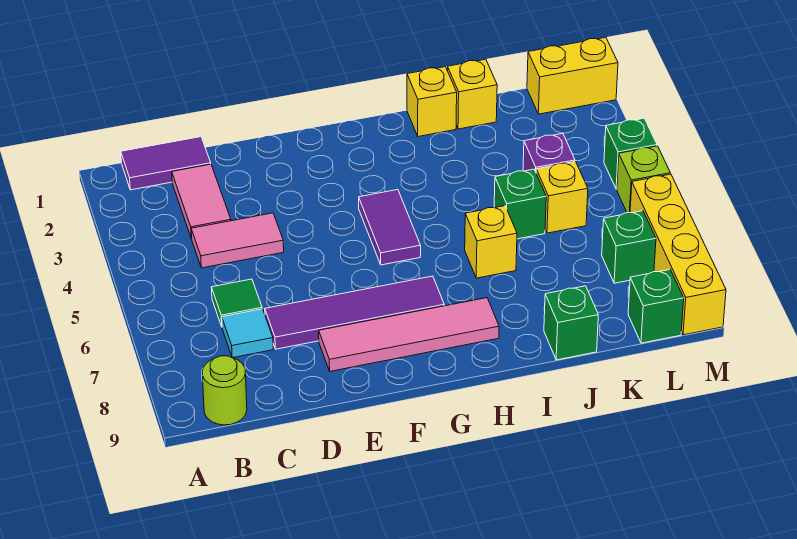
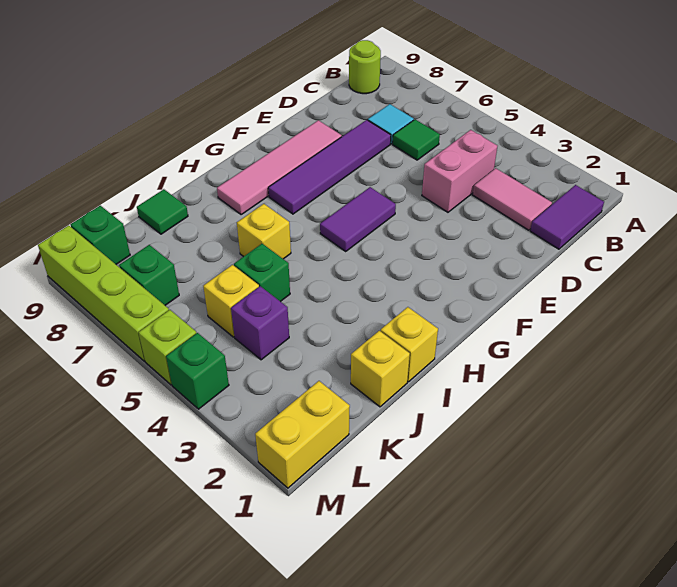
pink tile C4:D4 level 1 -> pink brick C4:D4 level 1
purple tile G4:G5 level 1 -> purple tile F5:G5 level 1
green brick J9 level 1 -> green tile J9 level 1
yellow brick M6:M9 level 1 -> lime brick M6:M9 level 1

